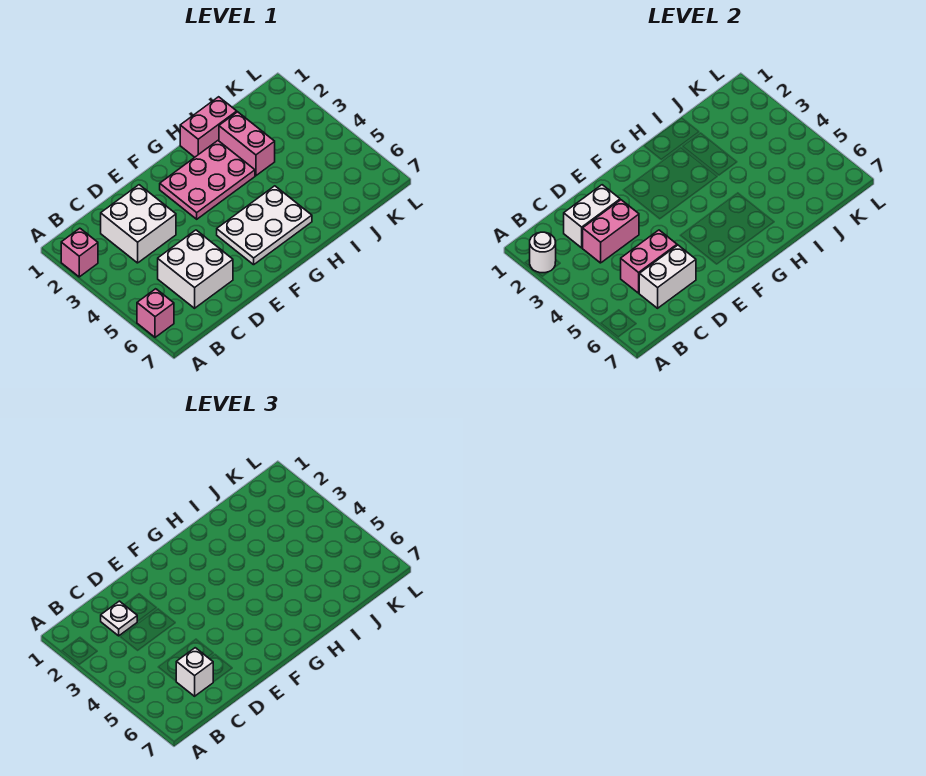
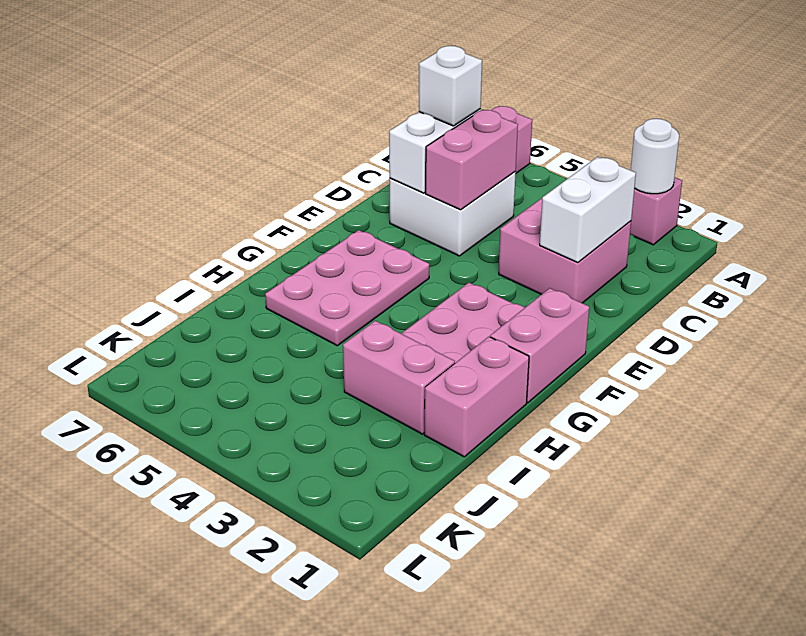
white brick C2:D3 level 1 -> pink brick C2:D3 level 1
white plate C2 level 3 -> none
pink brick C3:D3 level 2 -> pink brick F1:G1 level 1
white plate F5:H6 level 1 -> pink plate F5:H6 level 1

